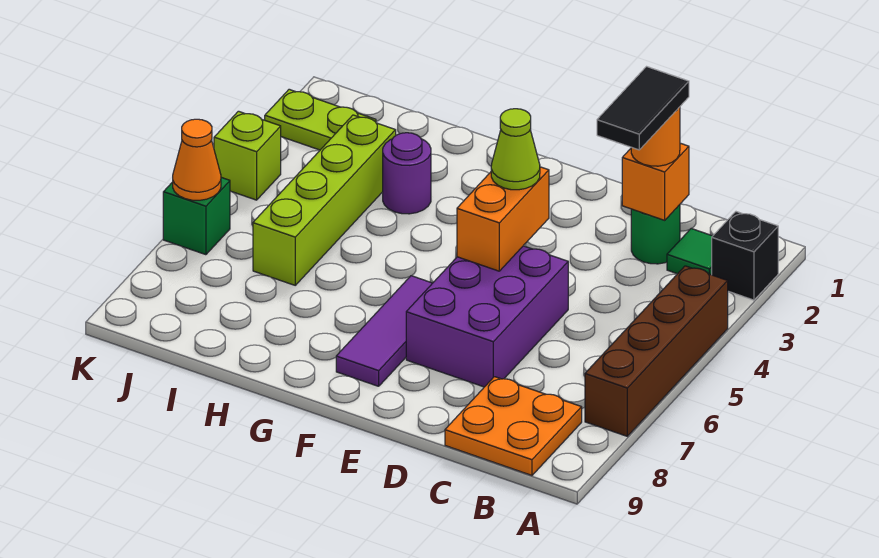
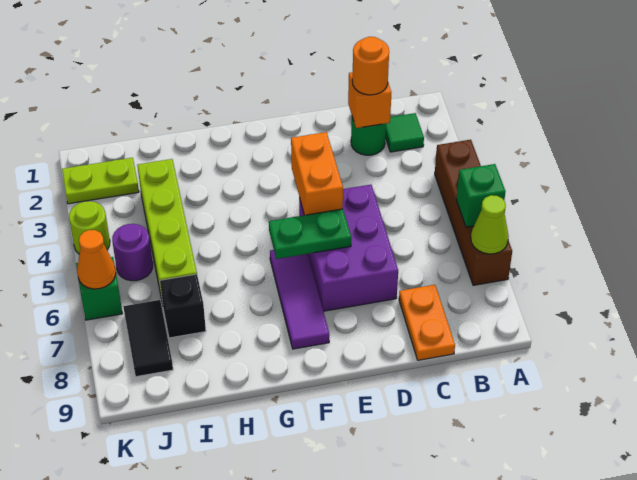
black brick A2 level 1 -> black brick I7 level 1
none -> green brick A6 level 2
orange plate B8:C9 level 1 -> orange plate C8:C9 level 1
black tile C2:C3 level 4 -> black tile J7:J8 level 1
lime cone E4 level 3 -> lime cone A7 level 2
none -> green plate E6:F6 level 2
purple round brick H3 level 1 -> purple round brick J5 level 1
lime brick K4 level 1 -> lime round brick K4 level 1

